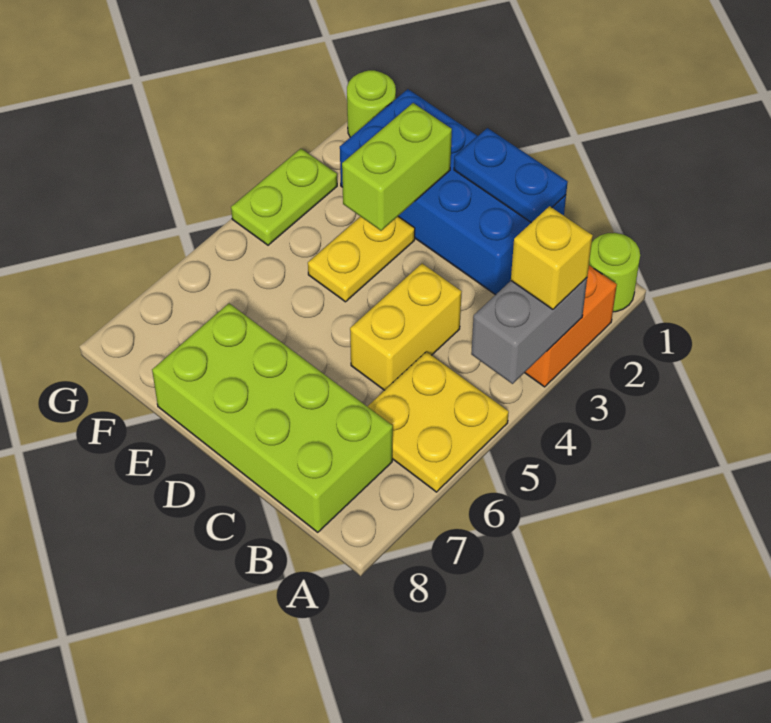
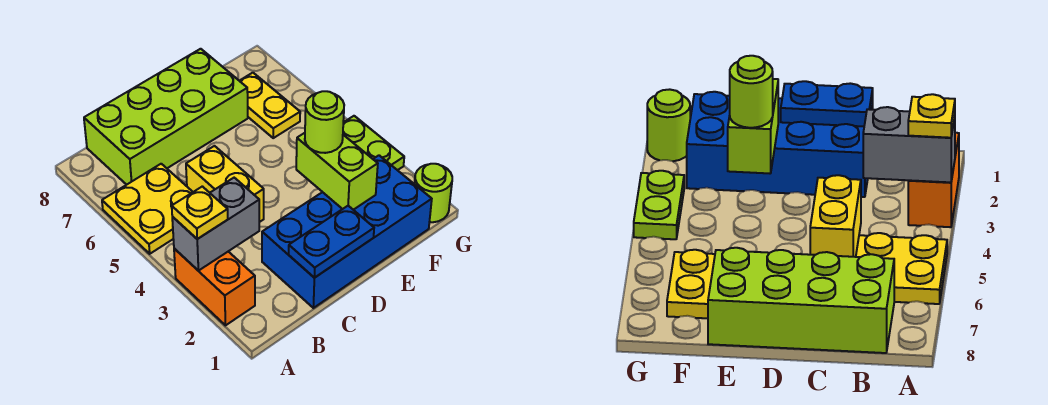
lime round brick A1 level 1 -> lime round brick E3 level 3
grey brick A3:A4 level 2 -> grey brick A3:B3 level 2
yellow brick A3 level 3 -> yellow plate A3 level 3
yellow plate E3:E4 level 1 -> yellow plate F6:F7 level 1

